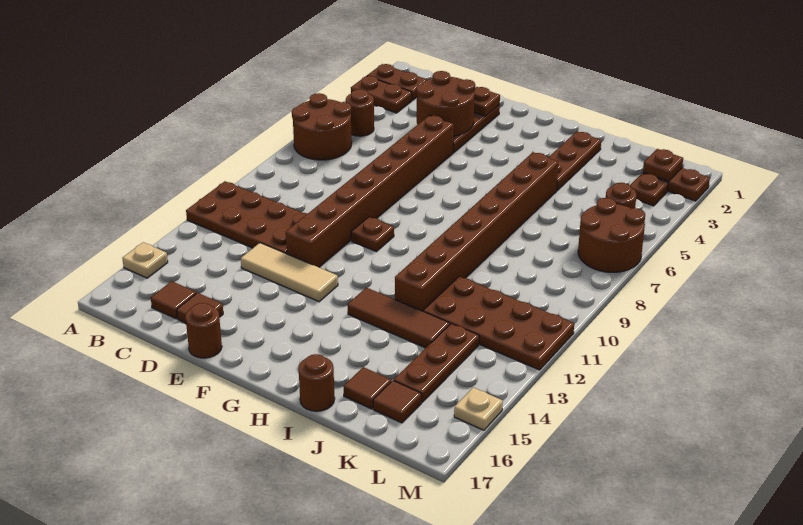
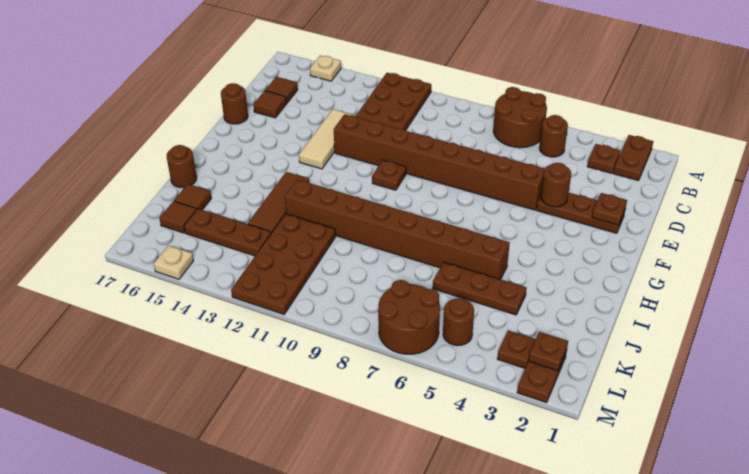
brown plate A3:B3 level 1 -> brown plate B3 level 1
brown round brick D3:E4 level 2 -> brown round brick E4 level 2
brown plate I2:I4 level 1 -> brown plate J4:J6 level 1

